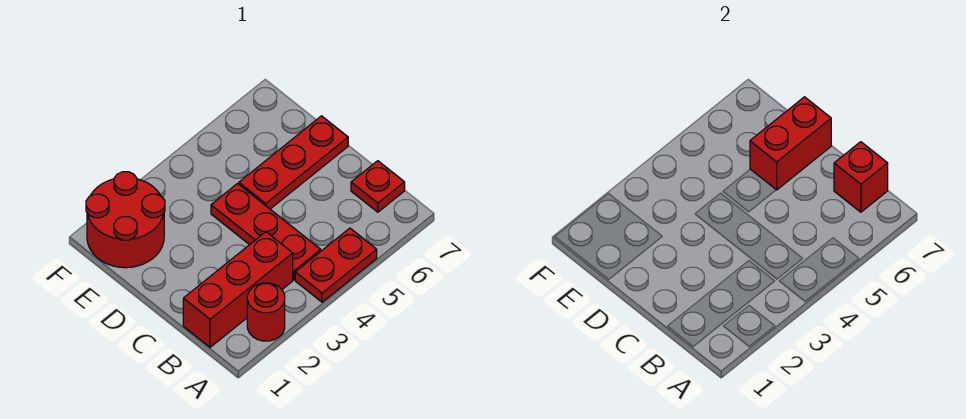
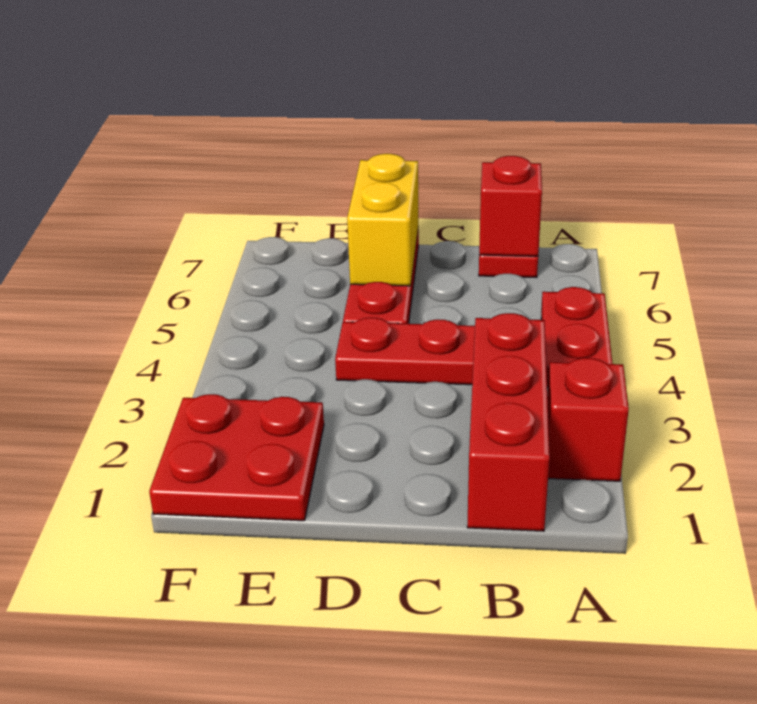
red round brick A2 level 1 -> red brick A2 level 1
red brick D6:D7 level 2 -> yellow brick D6:D7 level 2
red round brick E1:F2 level 1 -> red plate E1:F2 level 1

